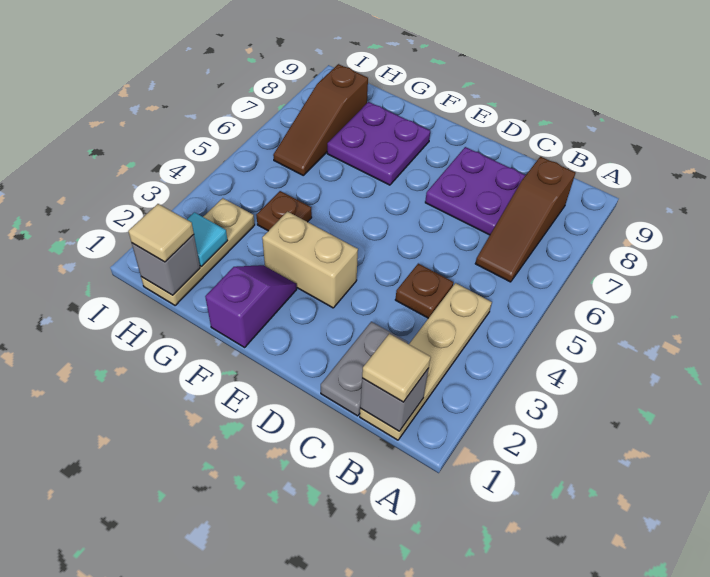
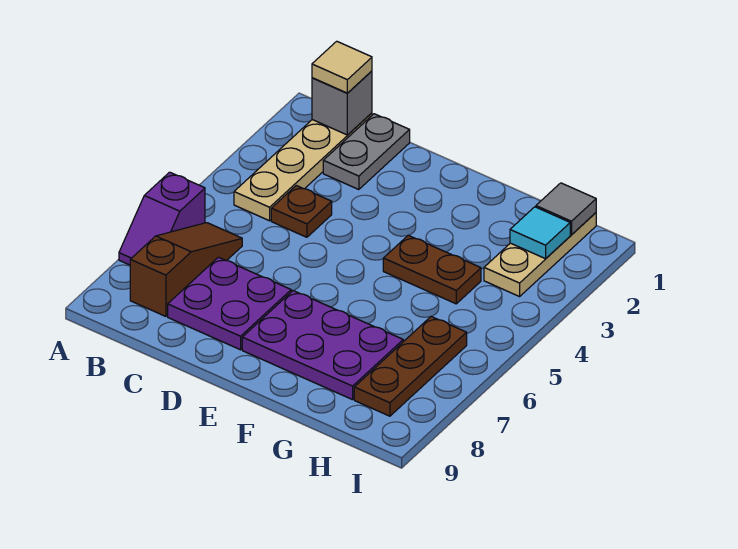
tan brick E3:F3 level 1 -> none
purple slope F1:F2 level 1 top 1 -> purple slope A6:A7 level 1 top 6
purple plate F7:G8 level 1 -> purple plate E7:G8 level 1
brown plate G4 level 1 -> brown plate F4:G4 level 1
grey brick H1 level 2 -> grey tile H1 level 2
tan tile H1 level 3 -> none
brown slope H6:H8 level 1 top 8 -> brown plate H6:H8 level 1

